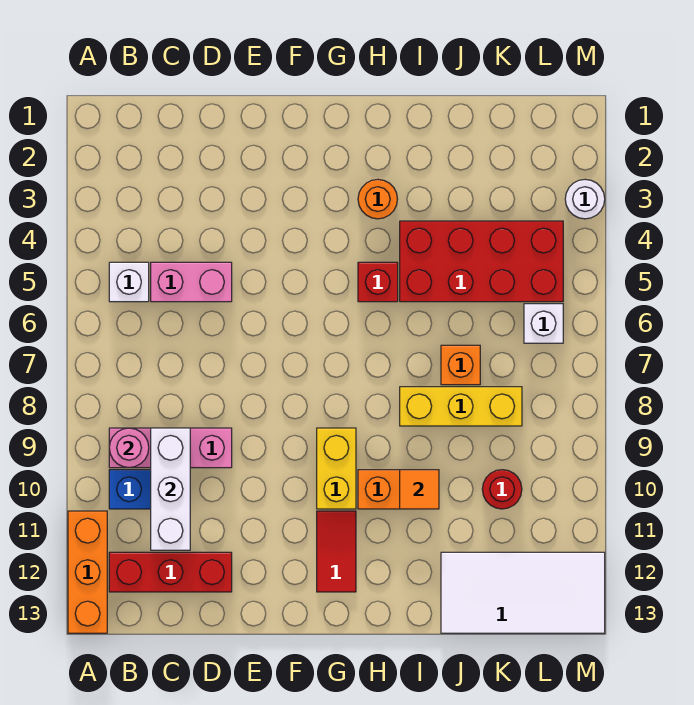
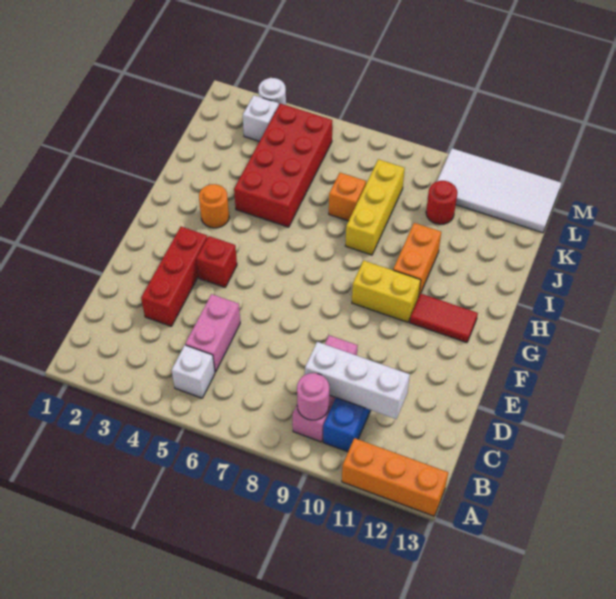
red brick B12:D12 level 1 -> red brick D3:F3 level 1
red brick H5 level 1 -> red brick F4 level 1
orange tile I10 level 2 -> none
white tile J12:M13 level 1 -> white tile L10:M13 level 1
white brick L6 level 1 -> white brick L3 level 1

